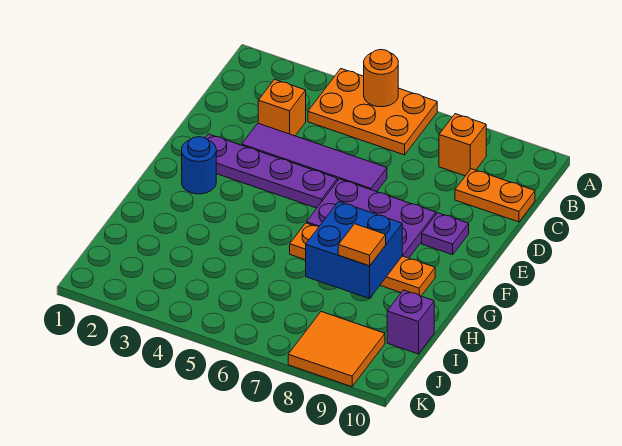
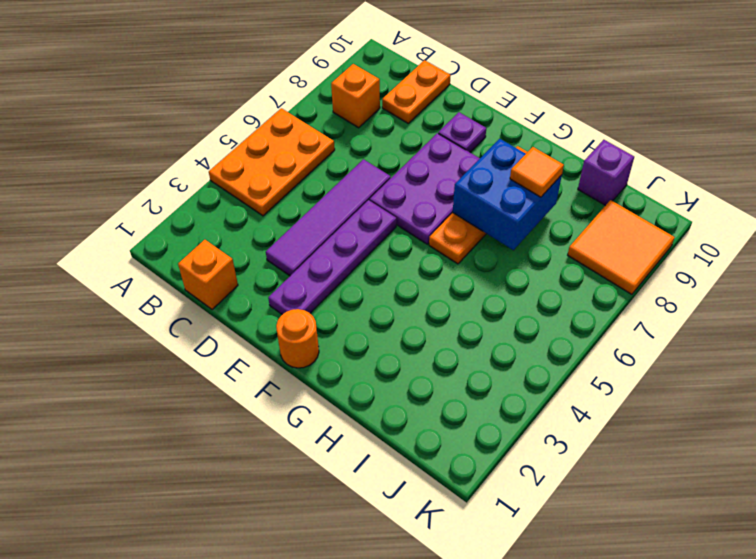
orange round brick A5 level 2 -> orange round brick F1 level 1
orange brick C3 level 1 -> orange brick C1 level 1
blue round brick F2 level 1 -> none

